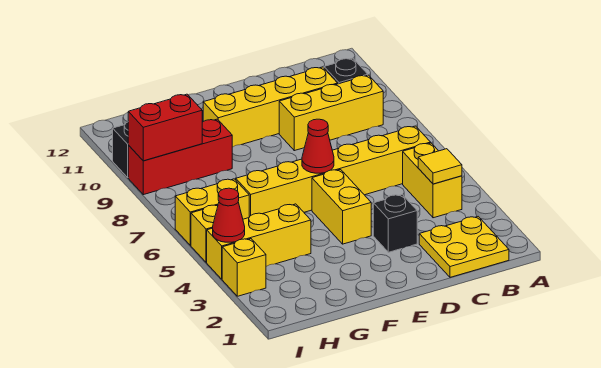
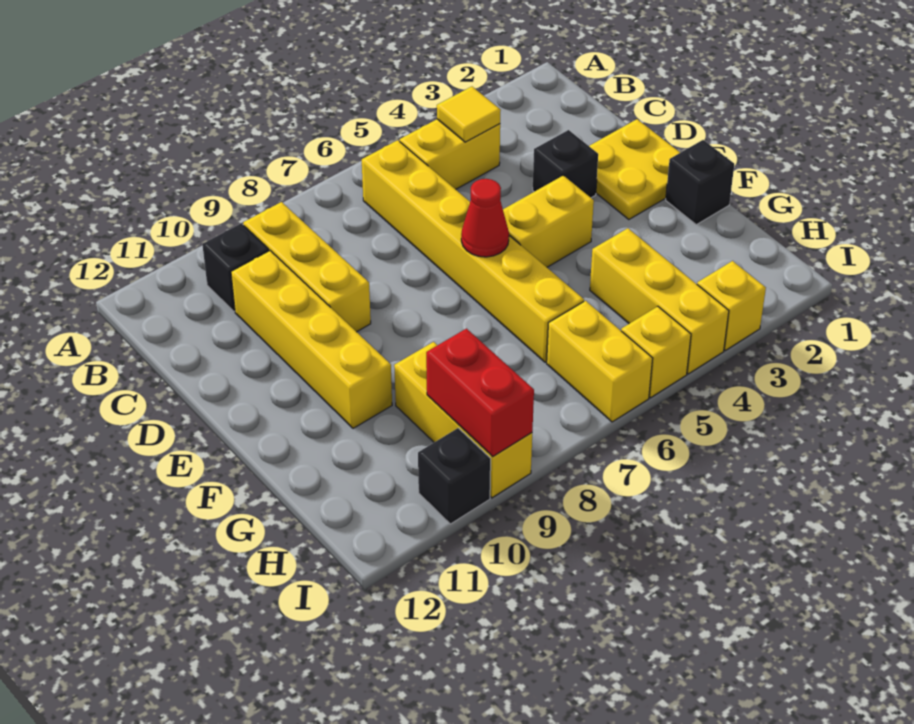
yellow plate B1:C2 level 1 -> yellow plate D1:E2 level 1
none -> black brick F1 level 1
red brick G9:I9 level 1 -> yellow brick G9:I9 level 1
red cone I4 level 2 -> none

